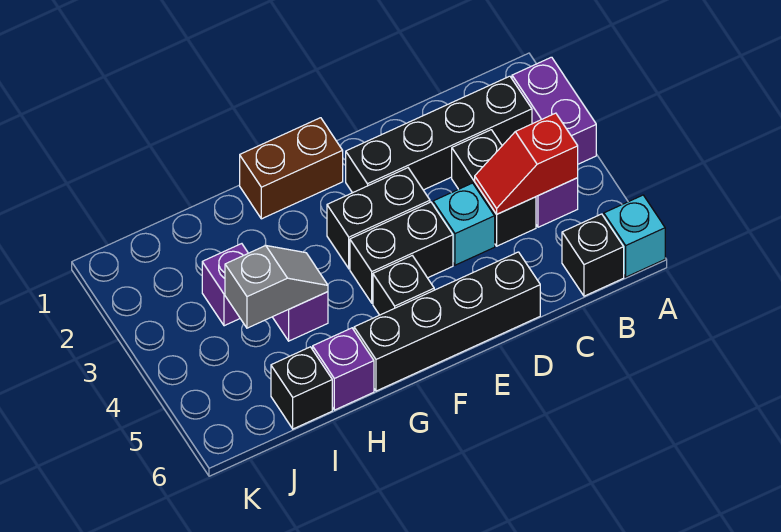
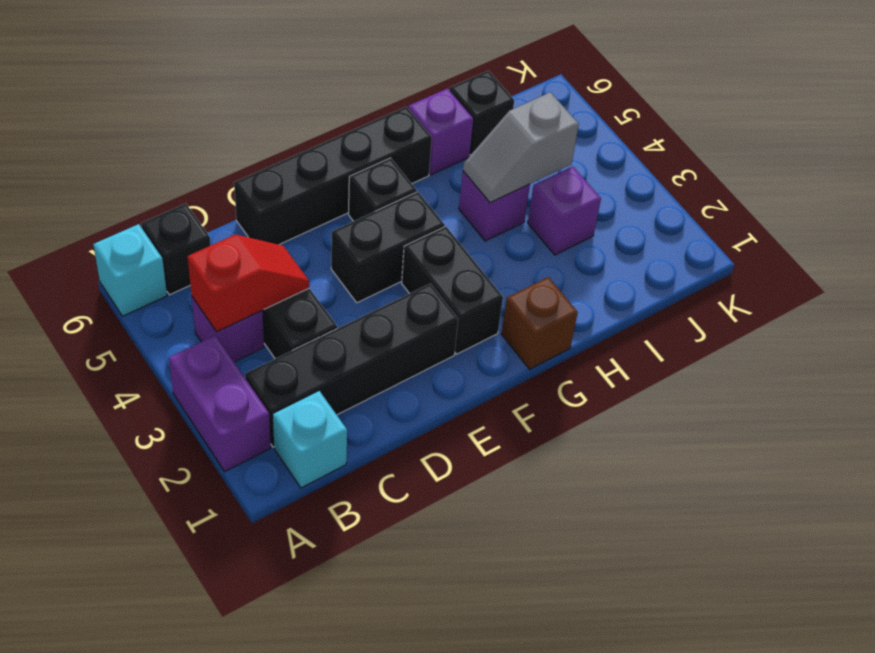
cyan brick D4 level 1 -> cyan brick B1 level 1
black brick E3:F3 level 1 -> black brick F2:F3 level 1
brown brick F1:G1 level 1 -> brown brick G1 level 1

